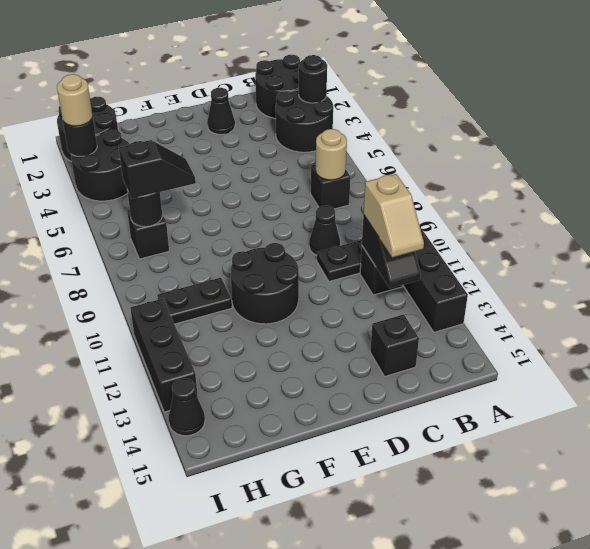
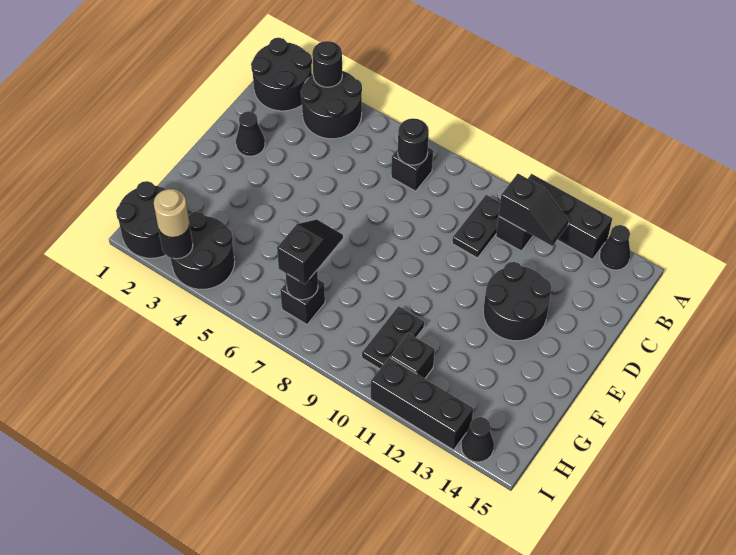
tan round brick B7 level 2 -> black round brick B7 level 2
tan slope B11:B12 level 3 top 11 -> none
black cone C9 level 1 -> black cone A14 level 1
black brick C14 level 1 -> black brick H11 level 1
black round brick E10:F11 level 1 -> black round brick D12:E13 level 1

